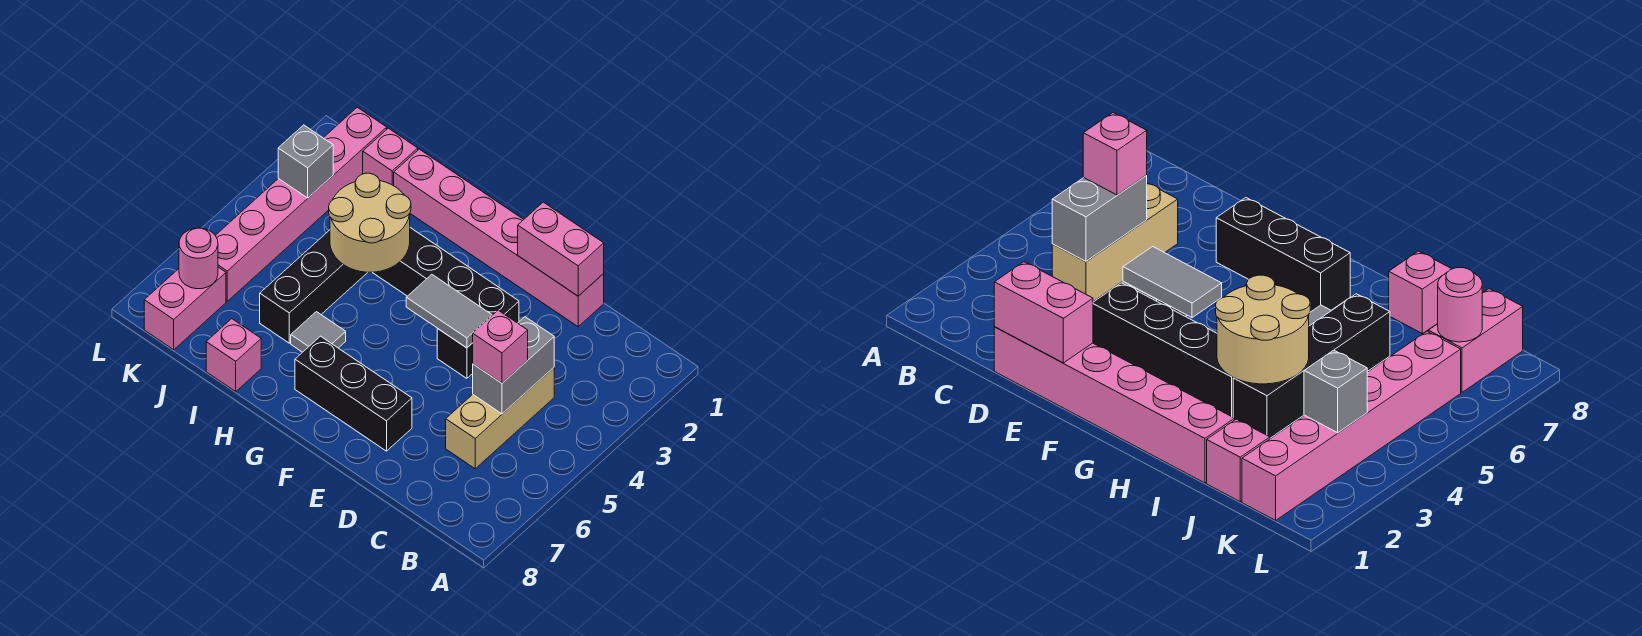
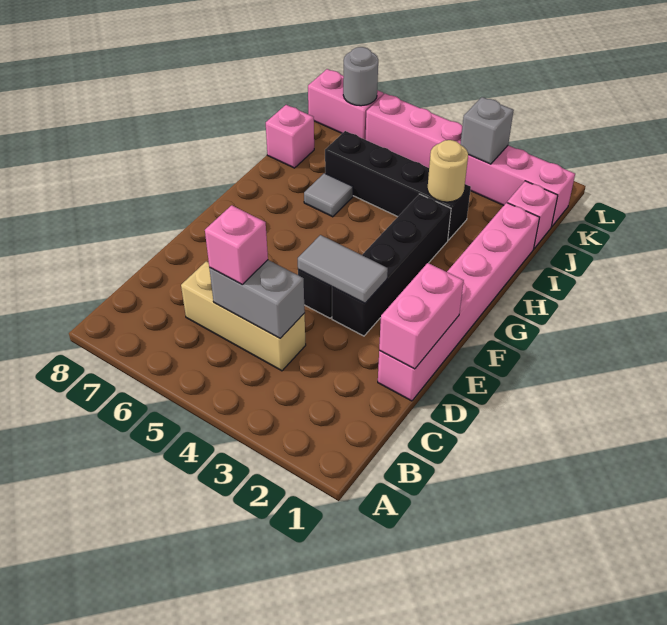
grey tile E4:F4 level 2 -> grey tile E3:E4 level 2
black brick E7:G7 level 1 -> none
tan round brick H3:I4 level 2 -> tan round brick I3 level 2
pink round brick K7 level 2 -> grey round brick K7 level 2

